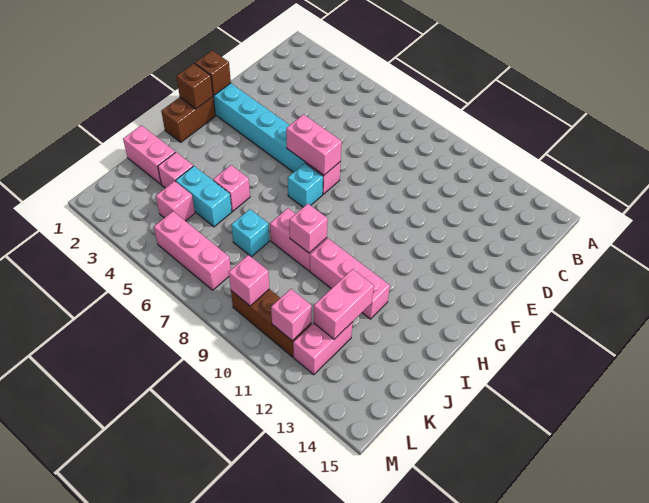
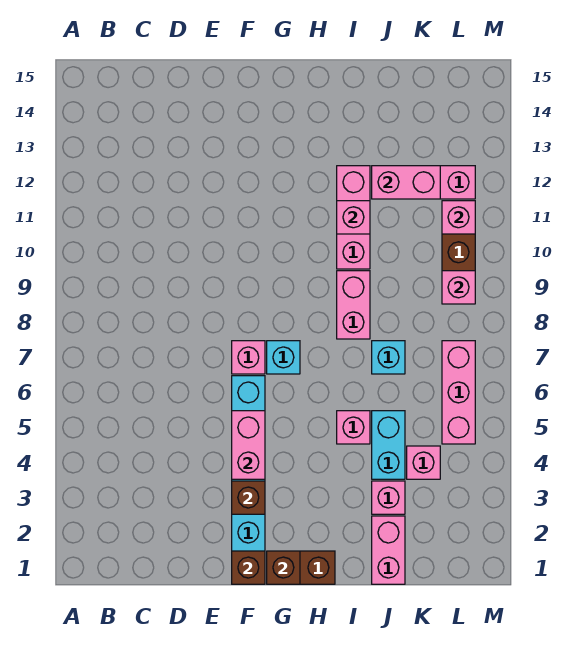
none -> brown brick F3 level 2
pink brick F6:F7 level 2 -> pink brick F4:F5 level 2
pink brick I9 level 2 -> pink brick I11 level 2

